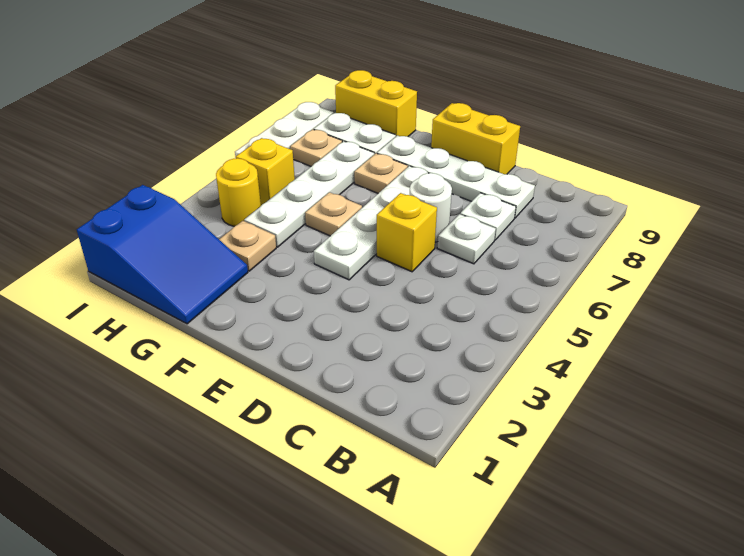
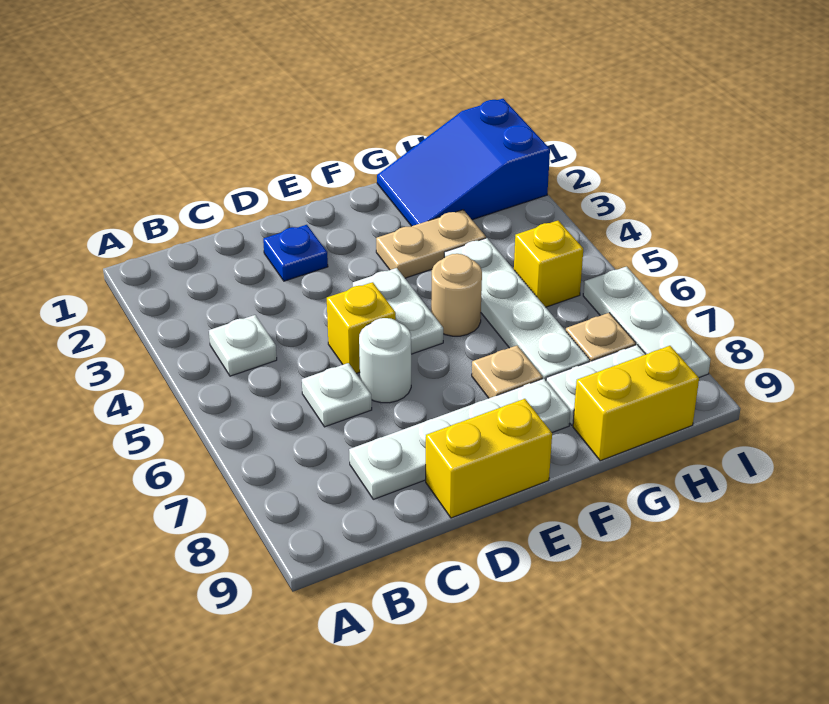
white plate C7 level 1 -> white plate B4 level 1
none -> blue plate D2 level 1
white plate E4:E7 level 1 -> white plate E4:E5 level 1
tan plate F5 level 1 -> tan round brick F5 level 1
tan plate G3 level 1 -> tan plate F3:G3 level 1
yellow round brick H4 level 1 -> none

